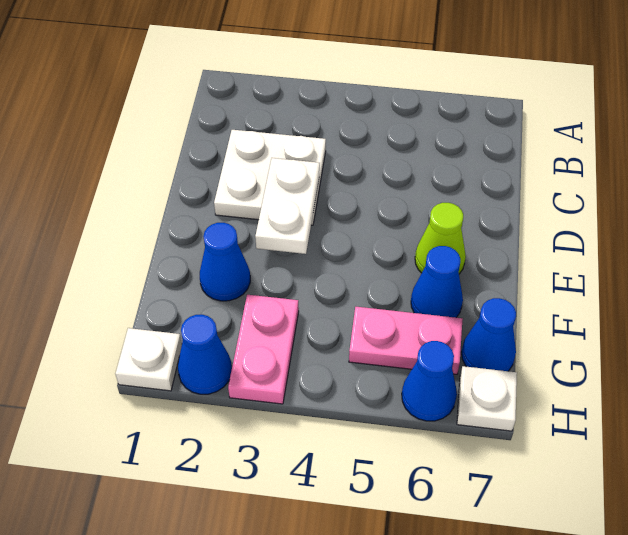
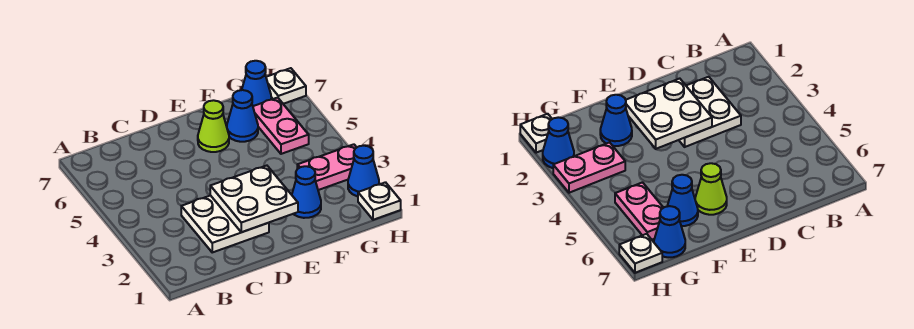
white plate D3:E3 level 2 -> white plate D2:E3 level 2
blue cone H6 level 1 -> none

